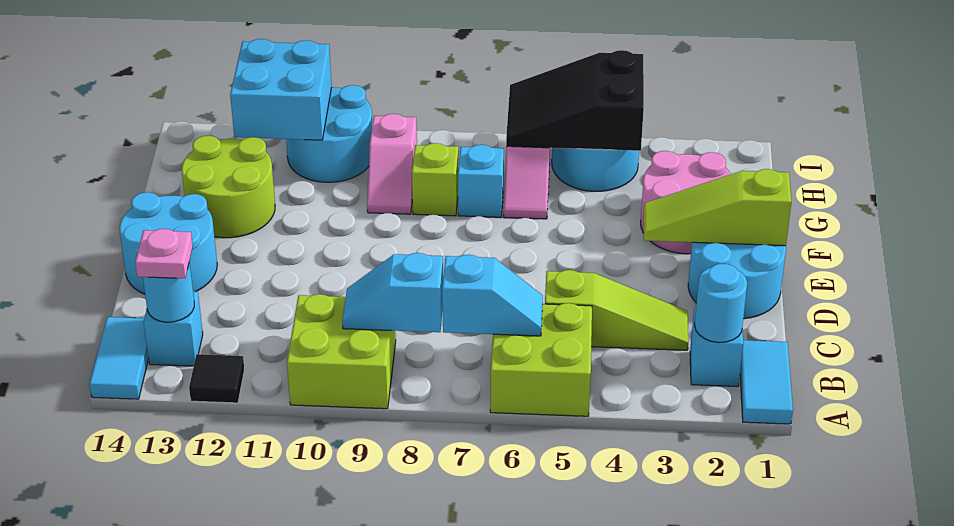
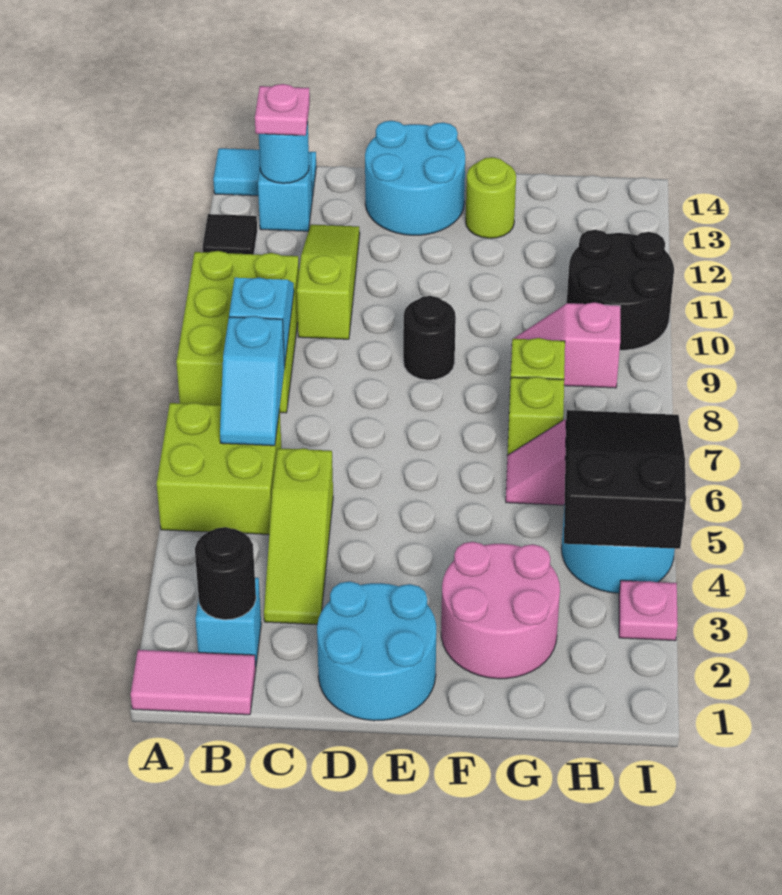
cyan tile A1:B1 level 1 -> pink tile A1:B1 level 1
lime brick A9:B10 level 1 -> lime brick A8:B10 level 1
cyan round brick B2 level 2 -> black round brick B2 level 2
lime slope E1:E3 level 2 top 1 -> lime slope C10:C12 level 1 top 10
none -> black round brick E9 level 1
lime round brick F12:G13 level 1 -> lime round brick F13 level 1
cyan brick G7 level 1 -> lime brick G7 level 1
cyan round brick H10:I11 level 1 -> black round brick H10:I11 level 1
cyan brick H11:I12 level 2 -> none
none -> pink plate I3 level 1

